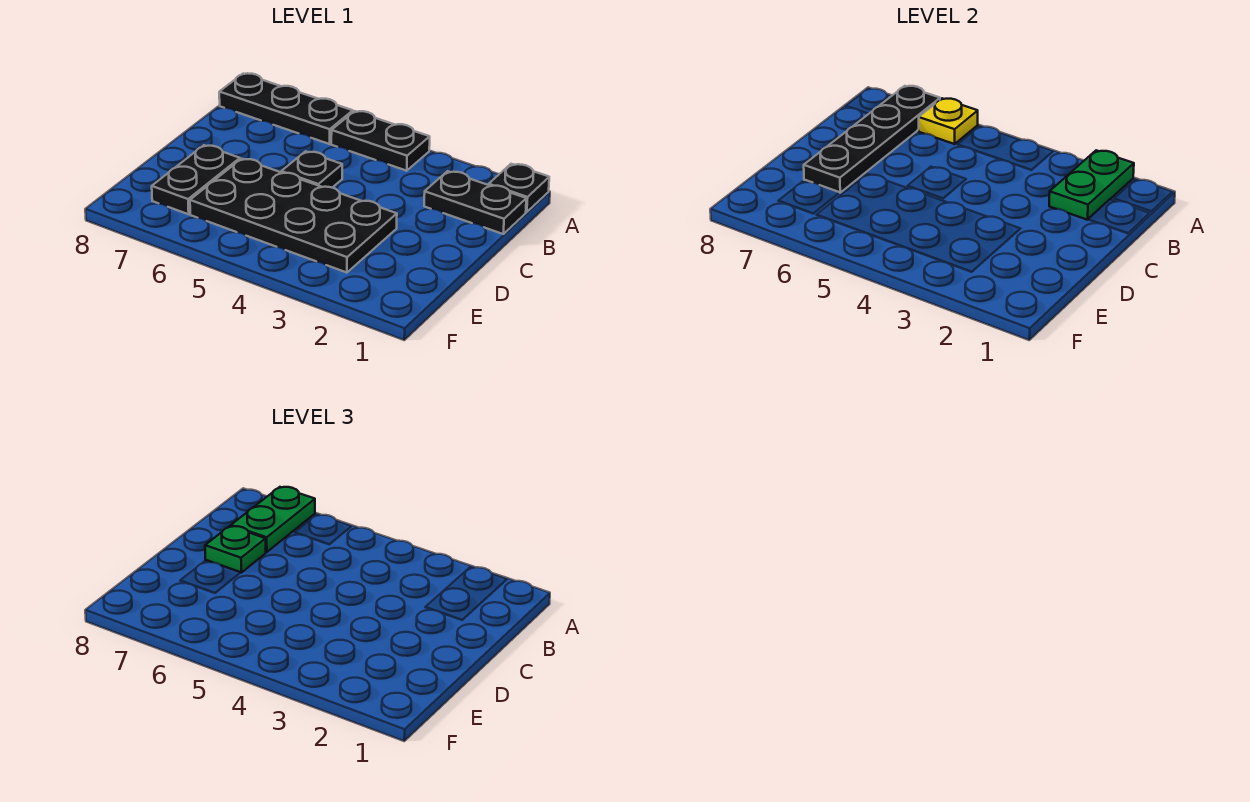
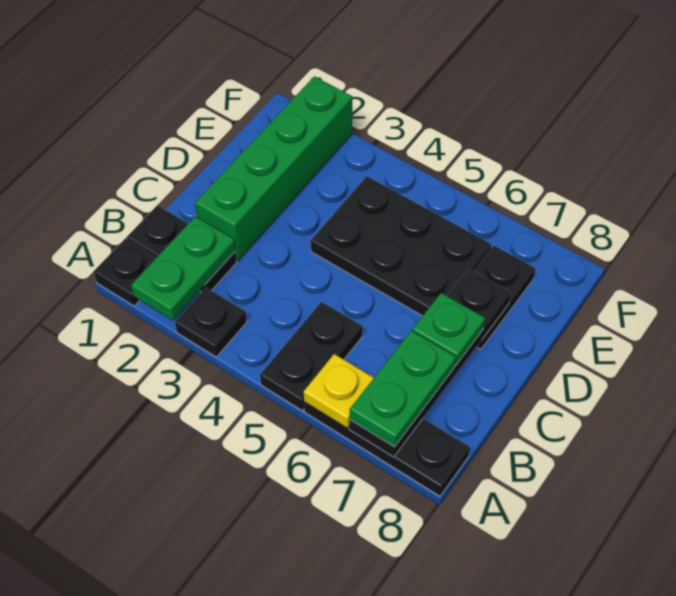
black plate A4:A5 level 1 -> black plate A5:B5 level 1
none -> green brick C2:F2 level 1
black plate C5 level 1 -> black plate A3 level 1
black plate D3:E6 level 1 -> black plate D4:E6 level 1

